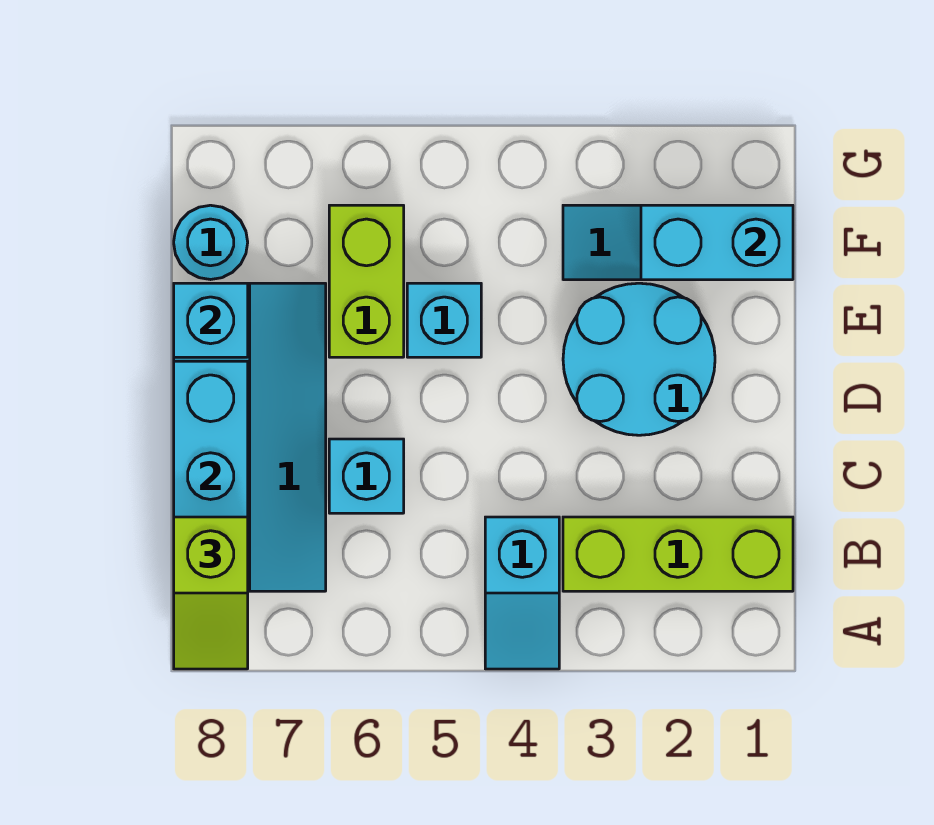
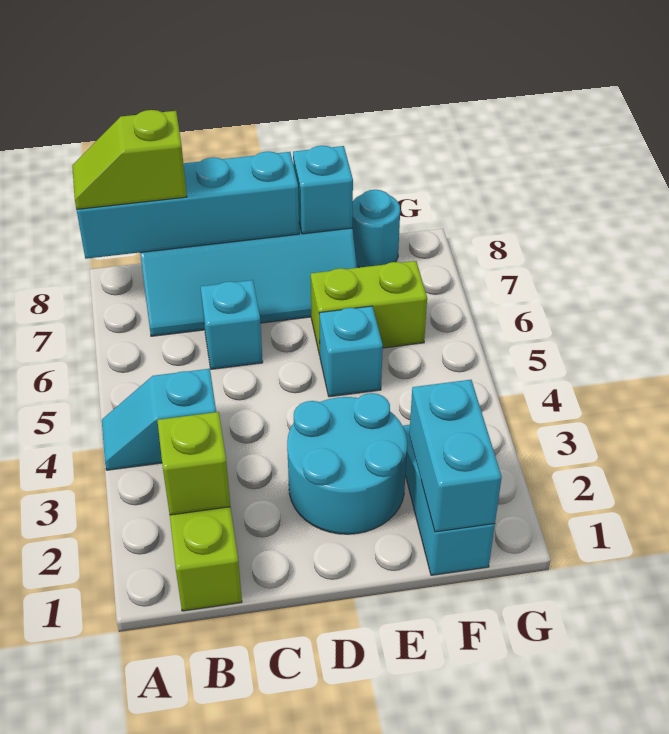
none -> lime brick B2 level 2

